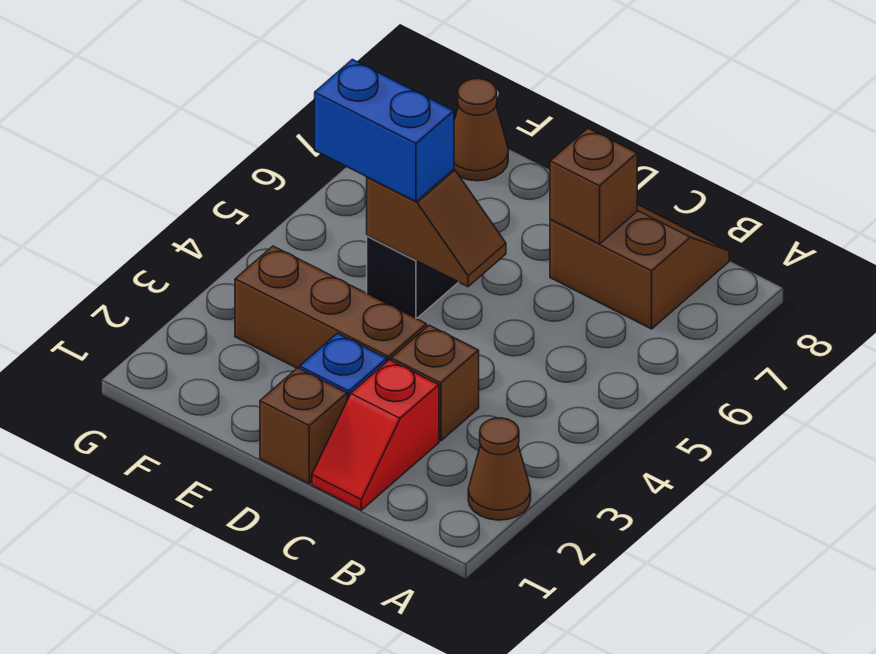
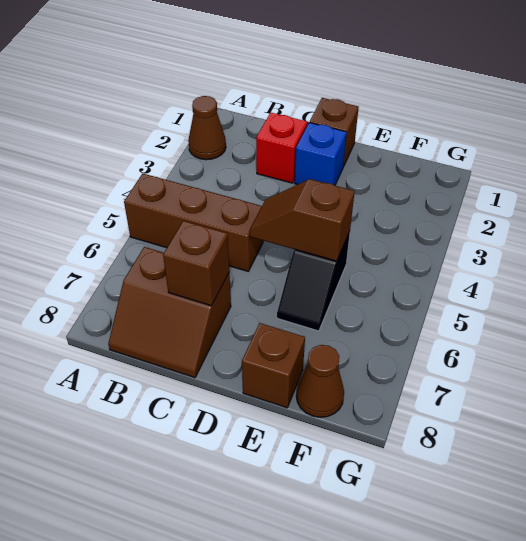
brown brick C3 level 1 -> brown brick E8 level 1
brown brick D3:F3 level 1 -> brown brick A5:C5 level 1
blue brick E5:F5 level 3 -> none

